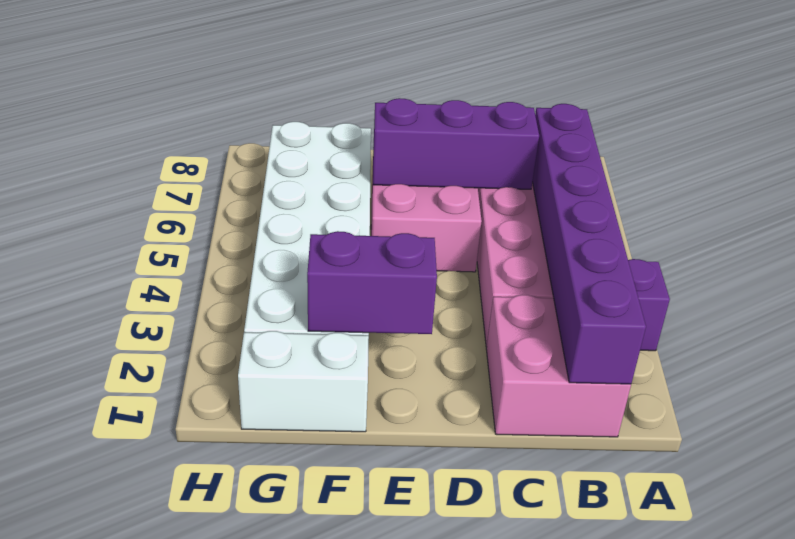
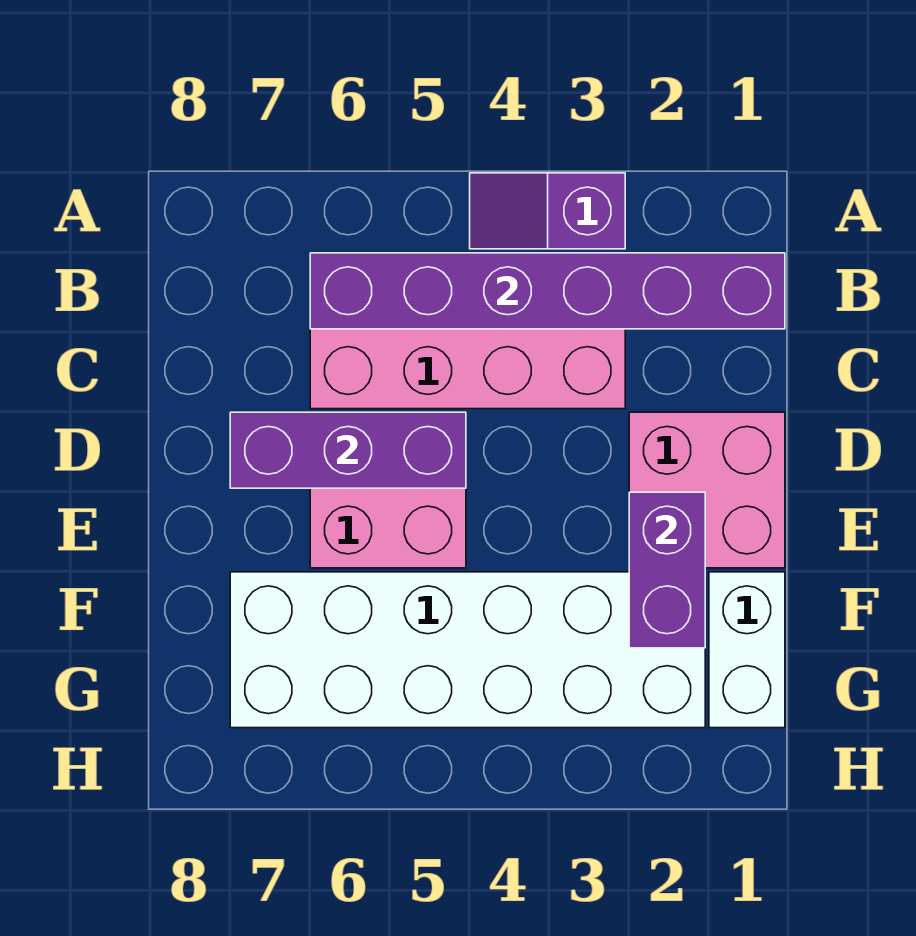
pink brick B1:C2 level 1 -> pink brick D1:E2 level 1
purple brick C6:E6 level 2 -> purple brick D5:D7 level 2

